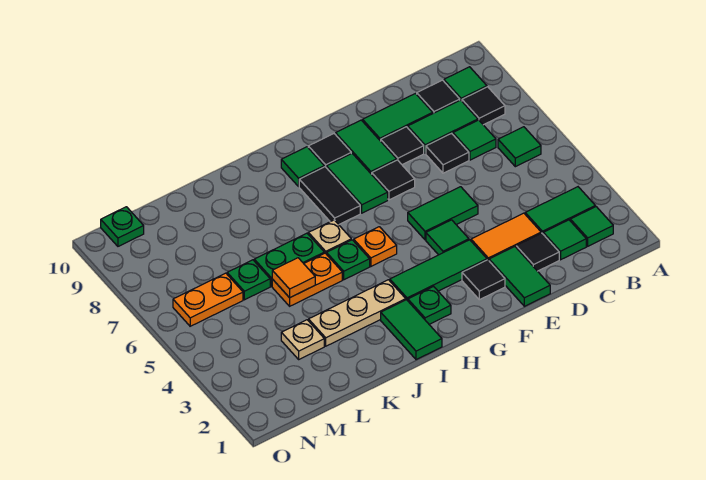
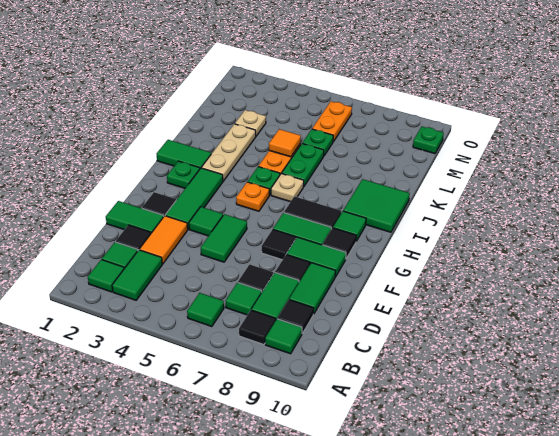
none -> green tile I9:J10 level 1

